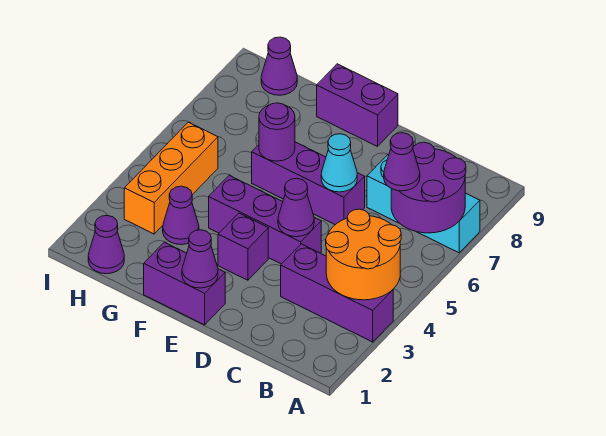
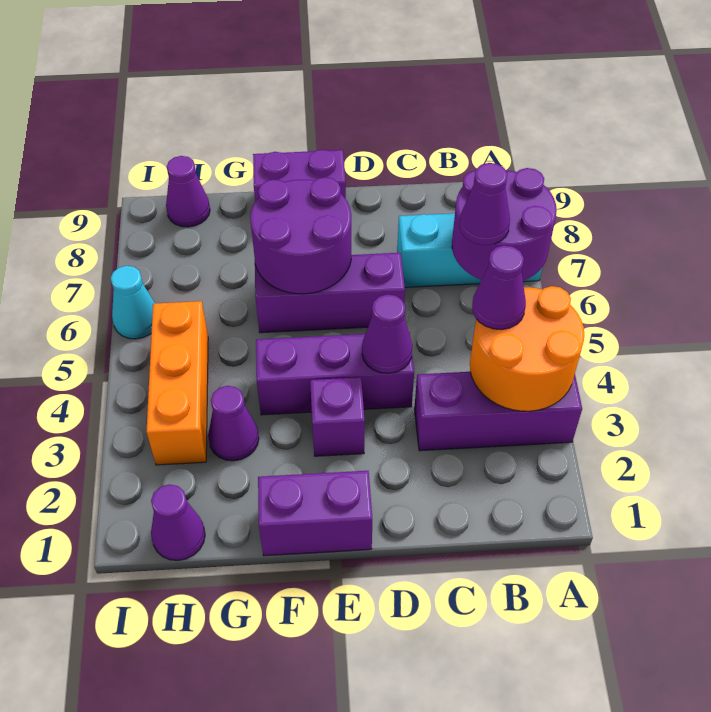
cyan cone D6 level 2 -> cyan cone I6 level 1
purple cone E1 level 2 -> purple cone B4 level 3
purple round brick F6 level 2 -> purple round brick E6:F7 level 2

